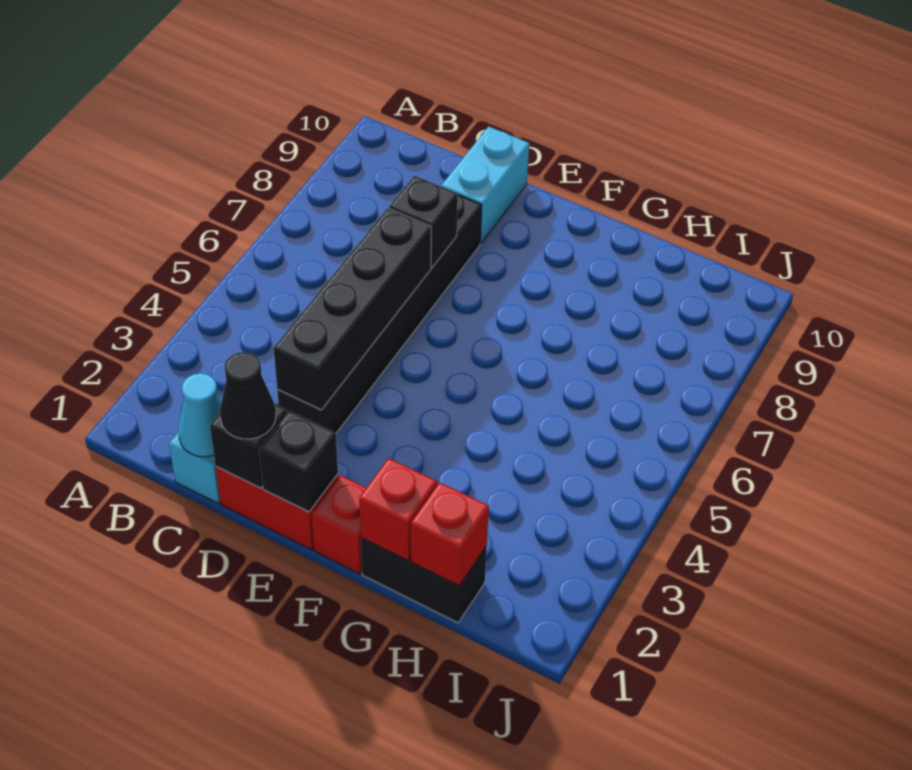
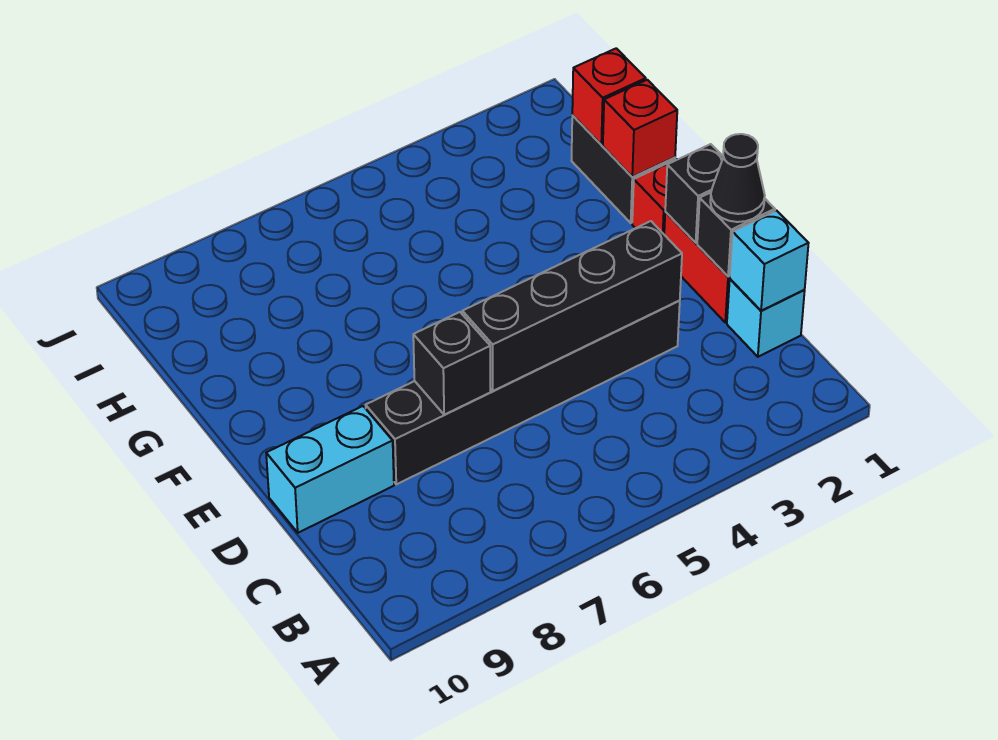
cyan cone C1 level 2 -> cyan brick C1 level 2

